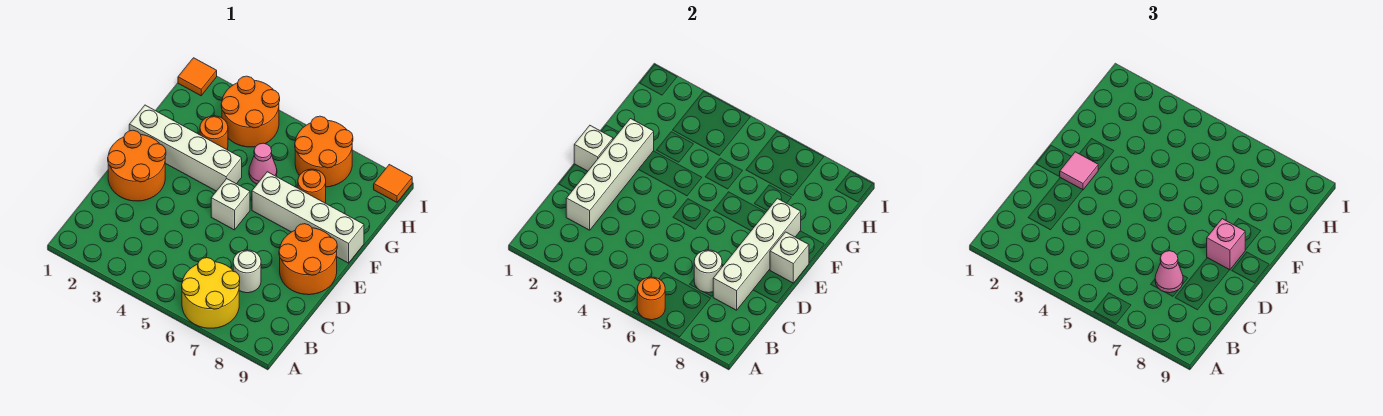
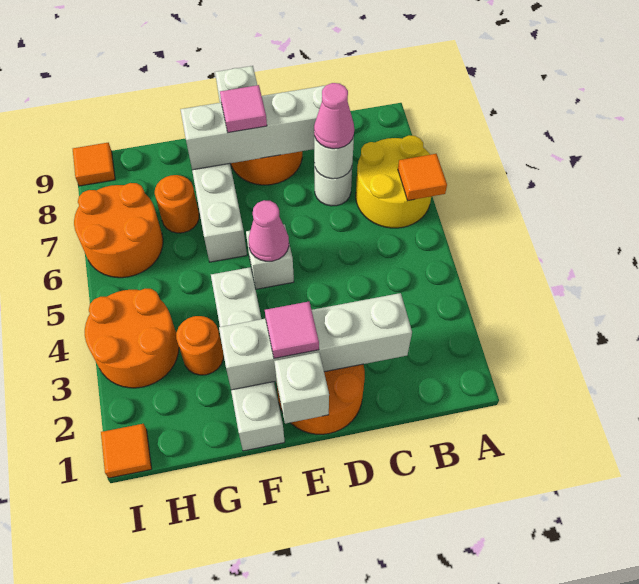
orange round brick A6 level 2 -> orange tile A6 level 2
pink brick E8 level 3 -> pink tile E8 level 3
pink cone G5 level 1 -> pink cone E5 level 2

